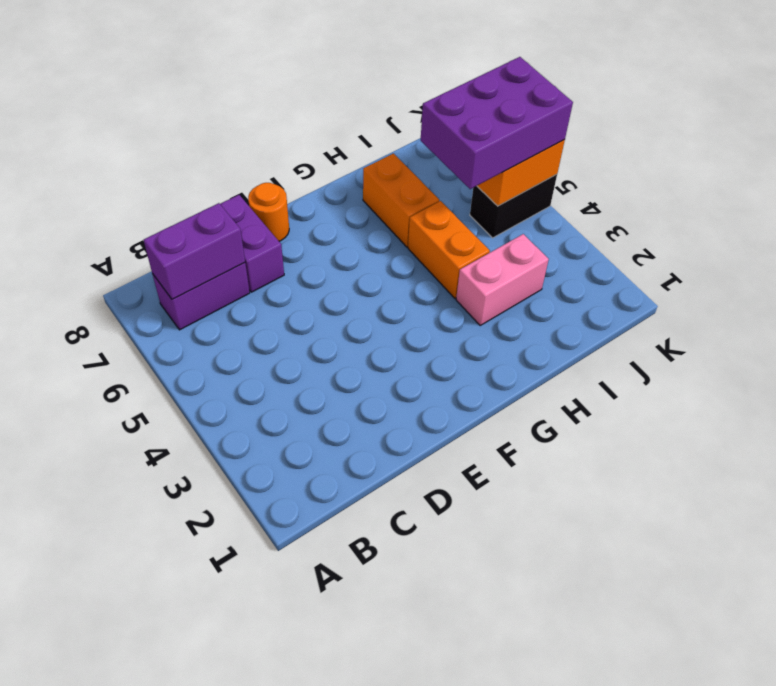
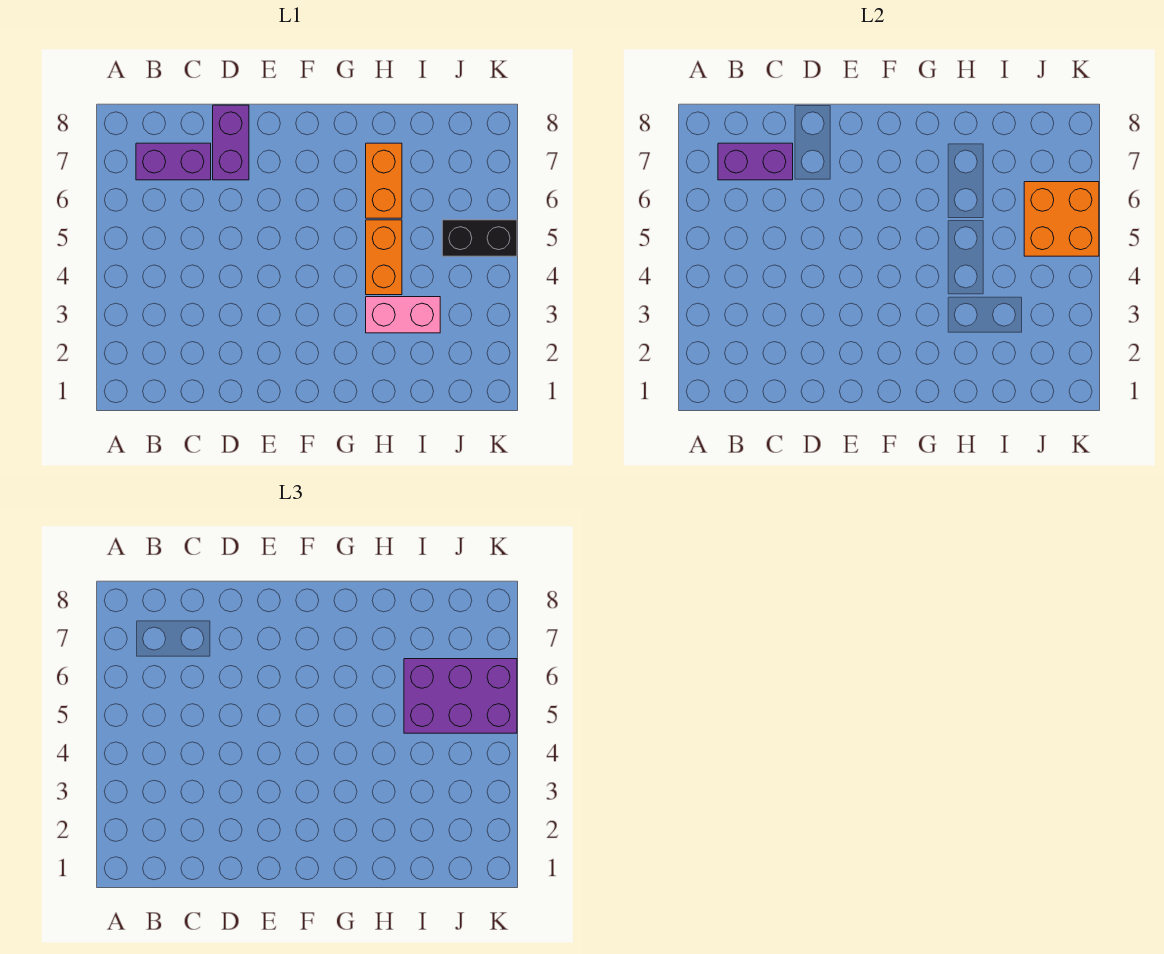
orange round brick E8 level 1 -> none

